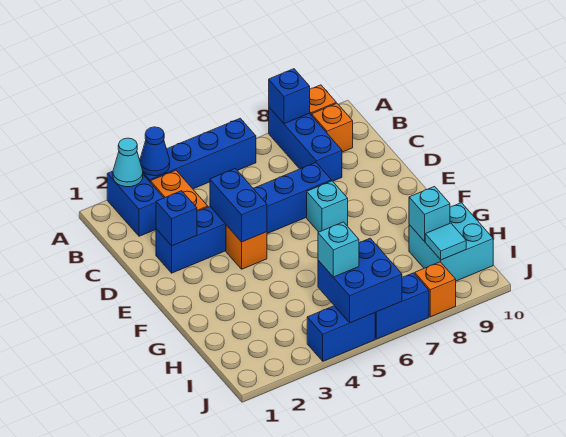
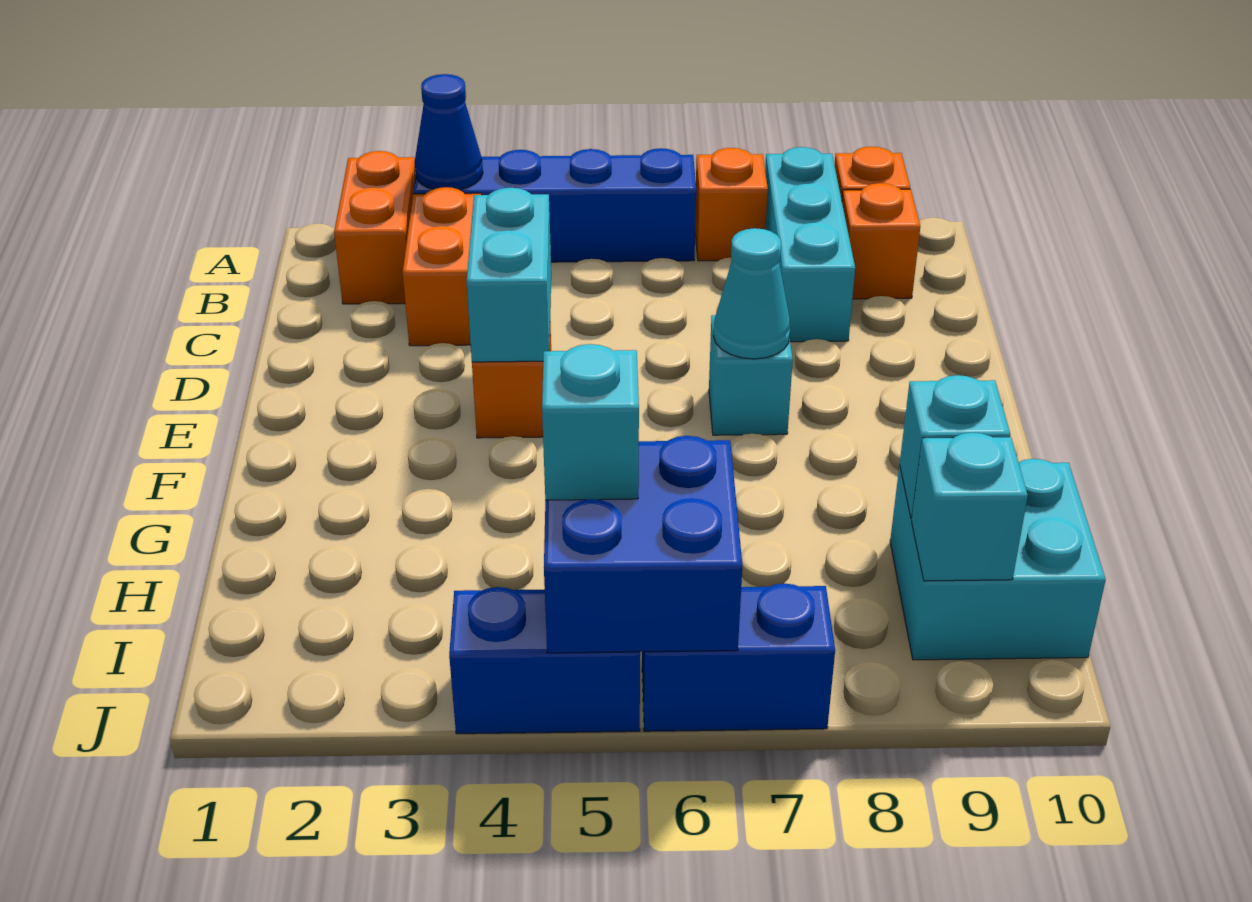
blue brick A2:B2 level 1 -> orange brick A2:B2 level 1
cyan cone A2 level 2 -> cyan cone E7 level 2
blue brick A8:C8 level 1 -> cyan brick A8:C8 level 1
blue brick A8 level 2 -> none
blue brick D2:D7 level 1 -> none
blue brick D2 level 2 -> none
blue brick D4:E4 level 2 -> cyan brick D4:E4 level 2
cyan tile I9 level 2 -> cyan brick I9 level 2
orange brick J8 level 1 -> orange brick A7 level 1

